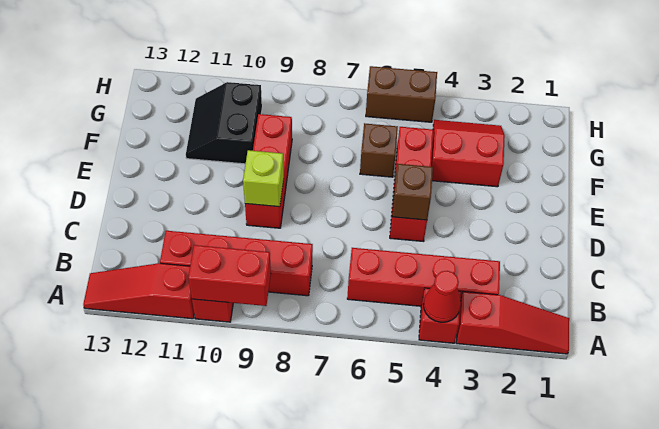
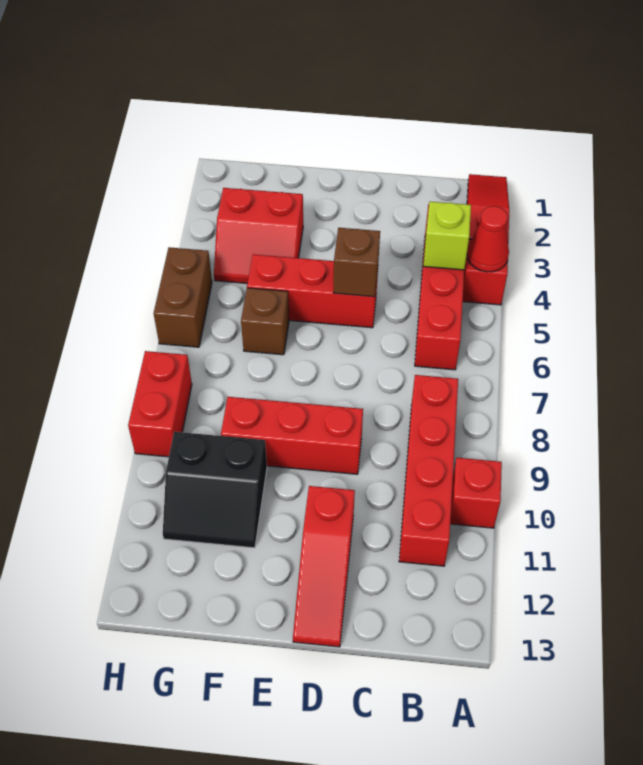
red brick A9:A10 level 2 -> red brick H8:H9 level 1
red slope A11:A13 level 1 top 11 -> red slope D11:D13 level 1 top 11
lime brick D9 level 2 -> lime brick B4 level 2
red slope F3:G4 level 1 top F -> red slope F3:G4 level 1 top 3

